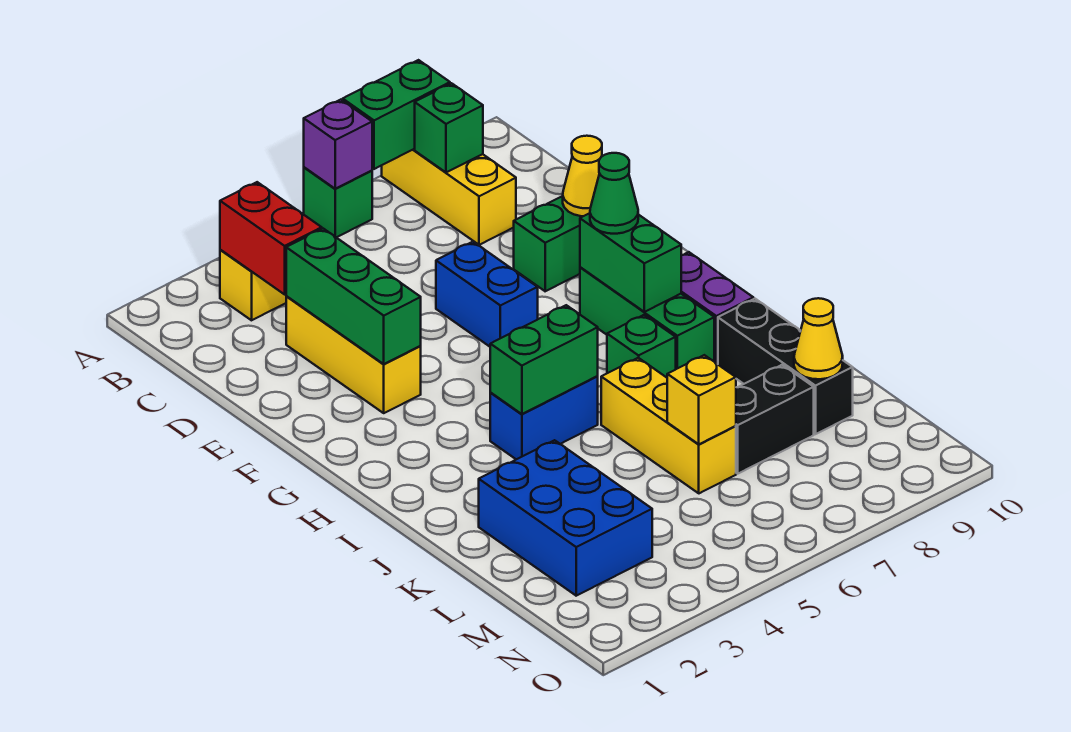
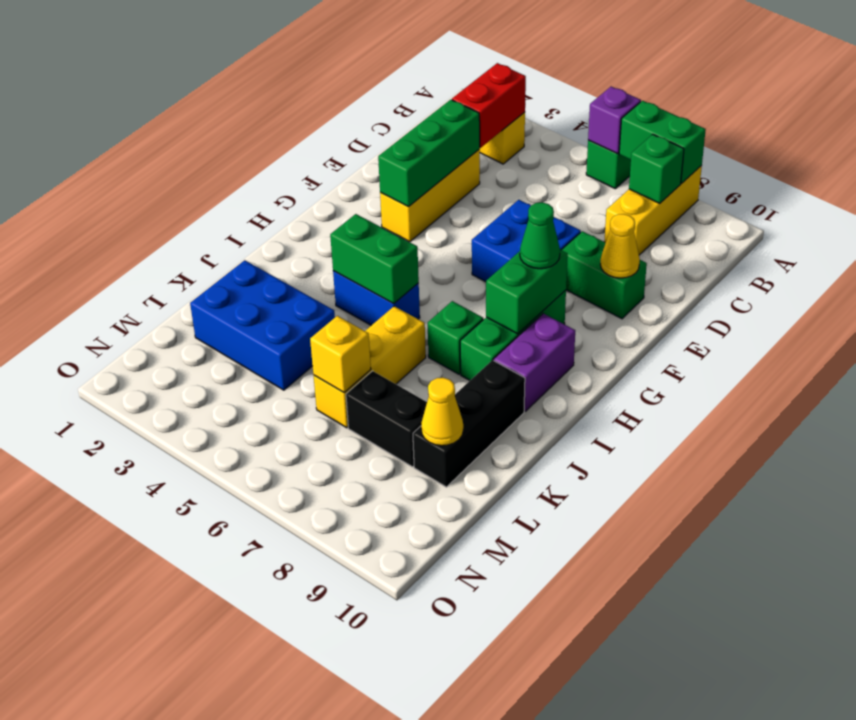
blue brick E6:F6 level 1 -> blue brick E6:F7 level 1
blue brick K2:M3 level 1 -> blue brick K2:L4 level 1

